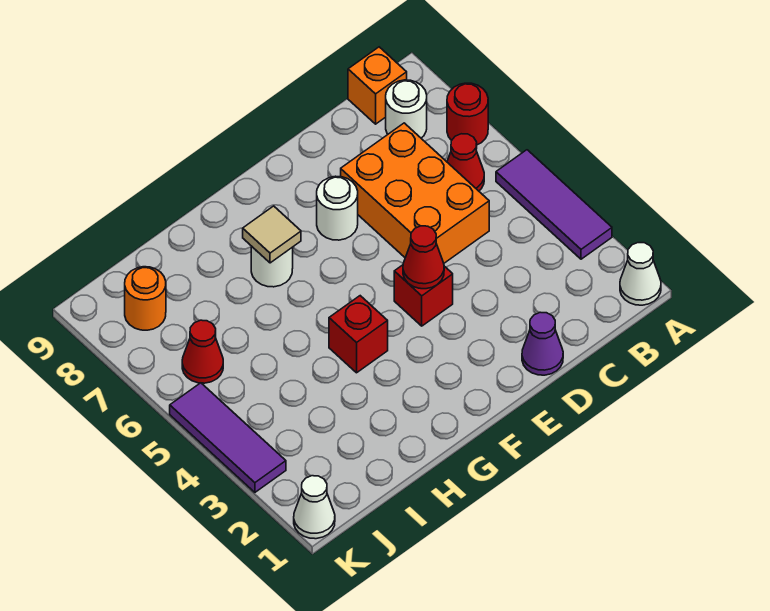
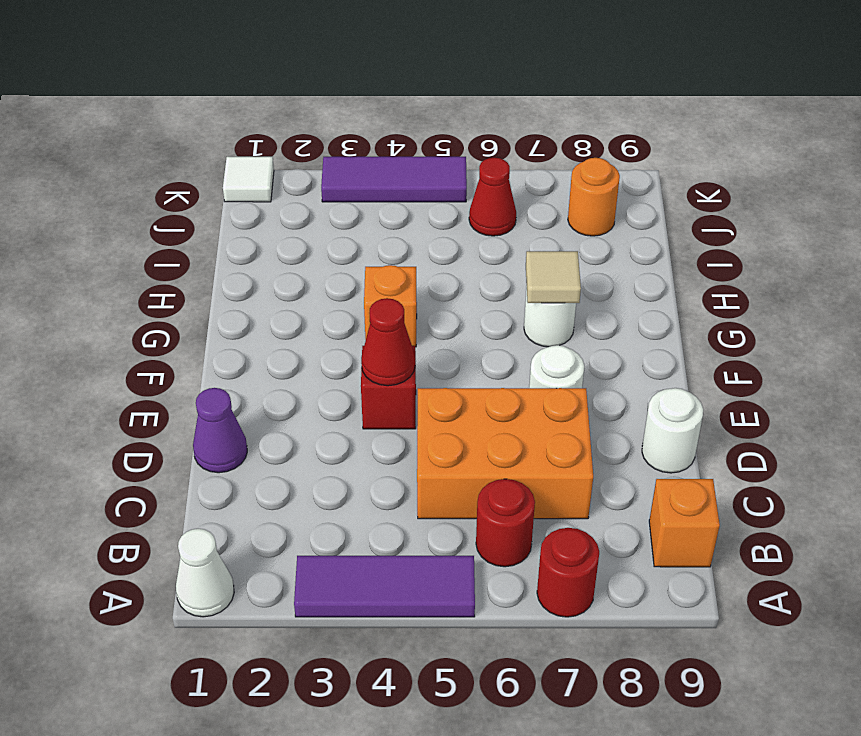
red cone B6 level 1 -> red round brick B6 level 1
white round brick B8 level 1 -> white round brick D9 level 1
red brick G4 level 1 -> orange brick G4 level 1
white cone K1 level 1 -> white tile K1 level 1

